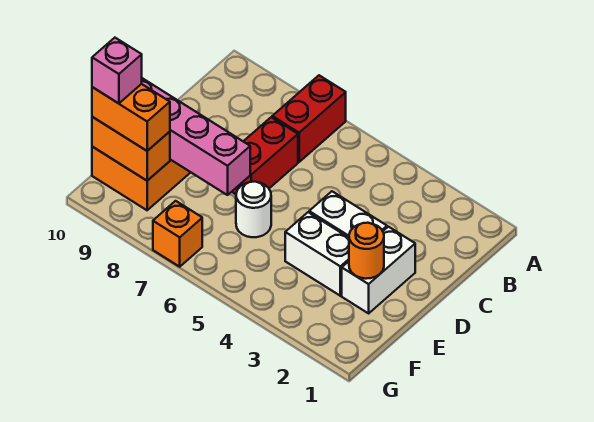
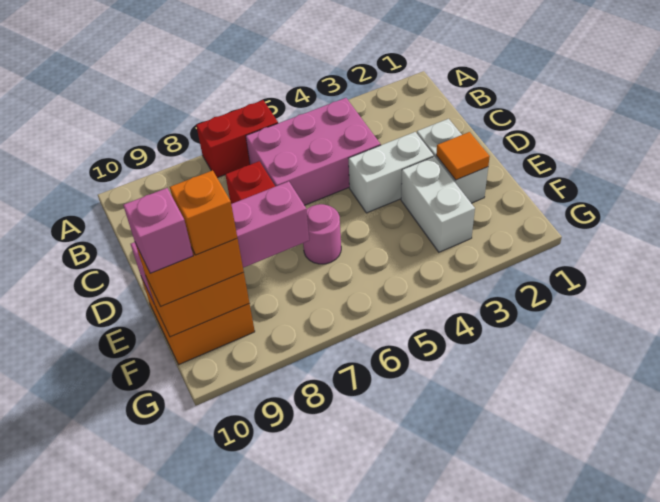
red brick A7:B7 level 1 -> red brick A6:A7 level 1
none -> pink brick B4:C6 level 1
orange round brick E2 level 2 -> orange tile E2 level 2
white brick E3:E4 level 1 -> white brick E3:F3 level 1
white round brick E6 level 1 -> pink round brick E6 level 1
orange brick G7 level 1 -> orange brick F9 level 4

